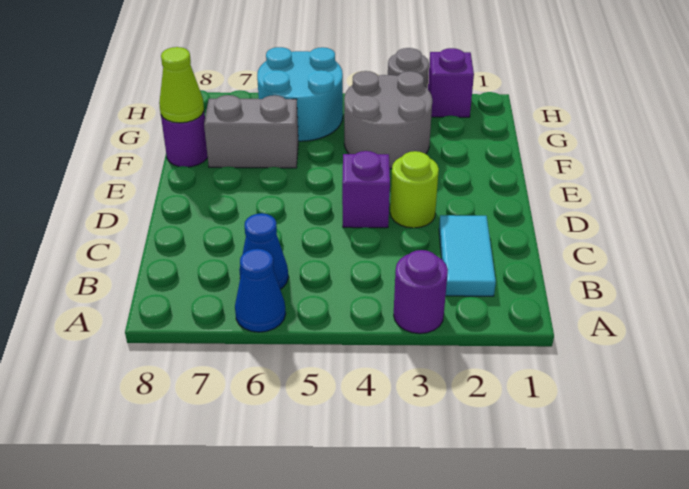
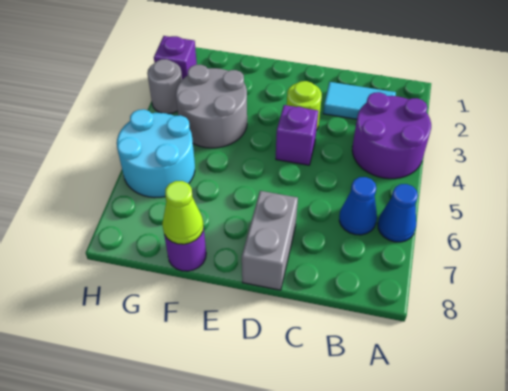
purple round brick A3 level 1 -> purple round brick A3:B4 level 1
grey brick F6:F7 level 1 -> grey brick D7:D8 level 1

